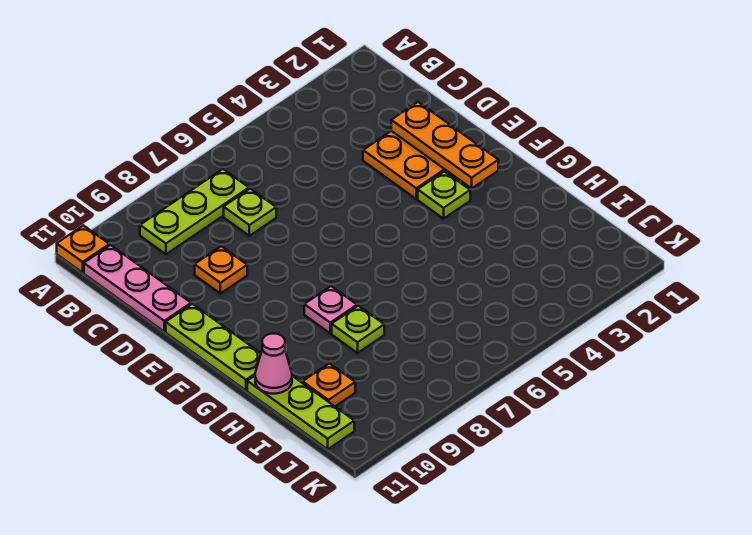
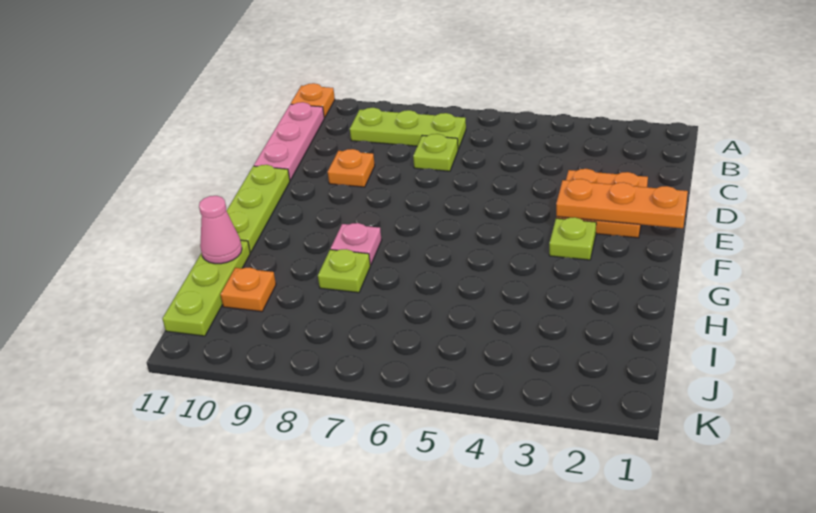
orange plate D2:F2 level 2 -> orange plate E1:E3 level 2

